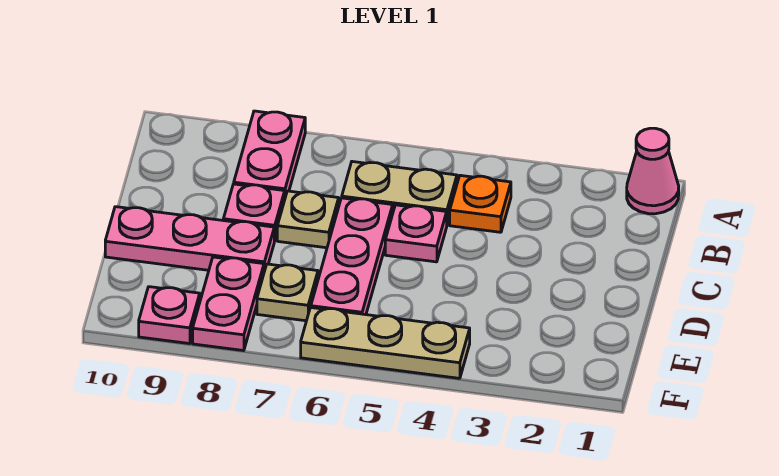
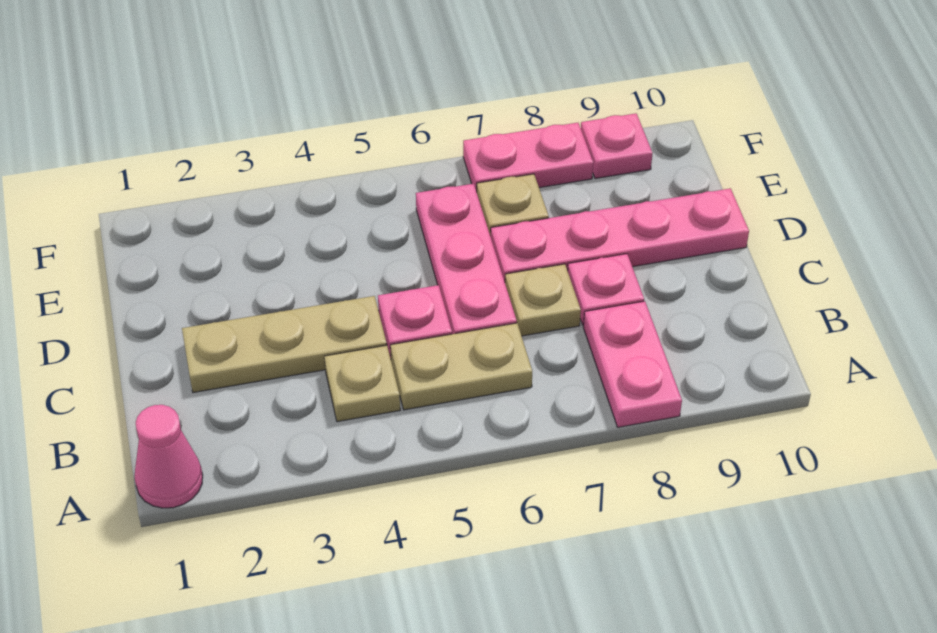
orange plate B4 level 1 -> tan plate B4 level 1
pink plate D8:D10 level 1 -> pink plate D7:D10 level 1
pink plate E8:F8 level 1 -> pink plate F7:F8 level 1
tan plate F4:F6 level 1 -> tan plate C2:C4 level 1

